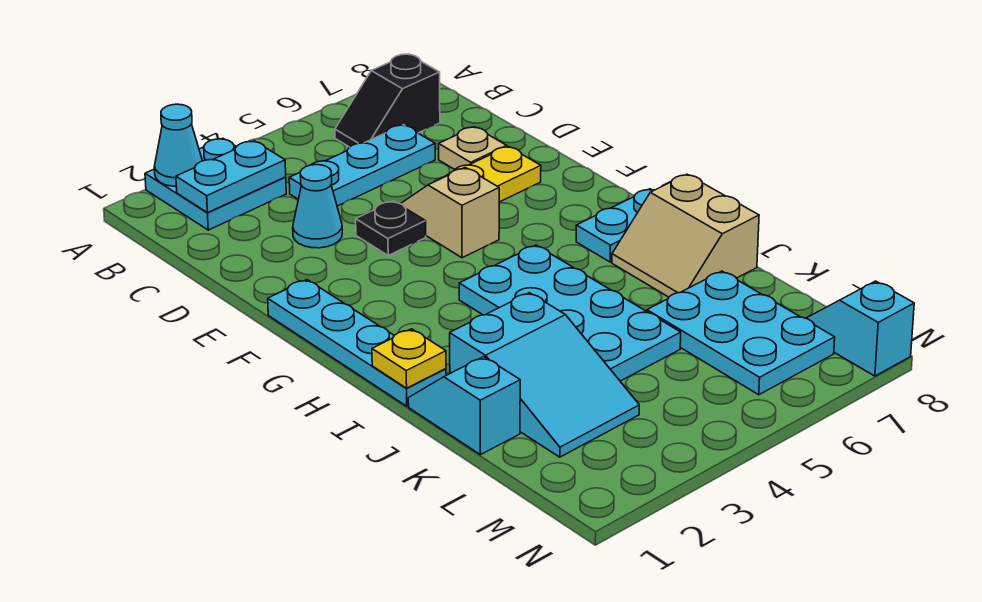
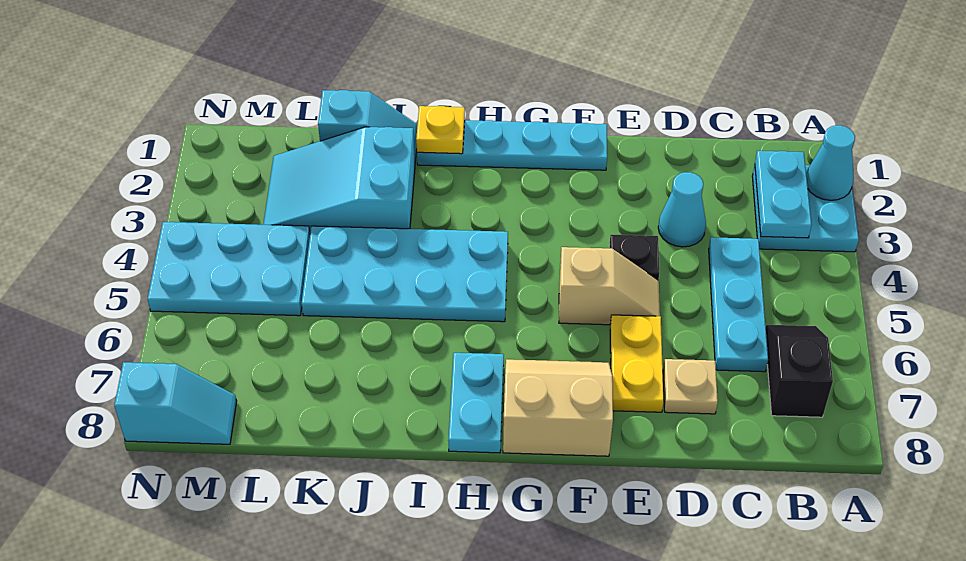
tan slope I7:J8 level 1 top 8 -> tan slope F7:G8 level 1 top 8
cyan plate K6:M7 level 1 -> cyan plate L4:N5 level 1

